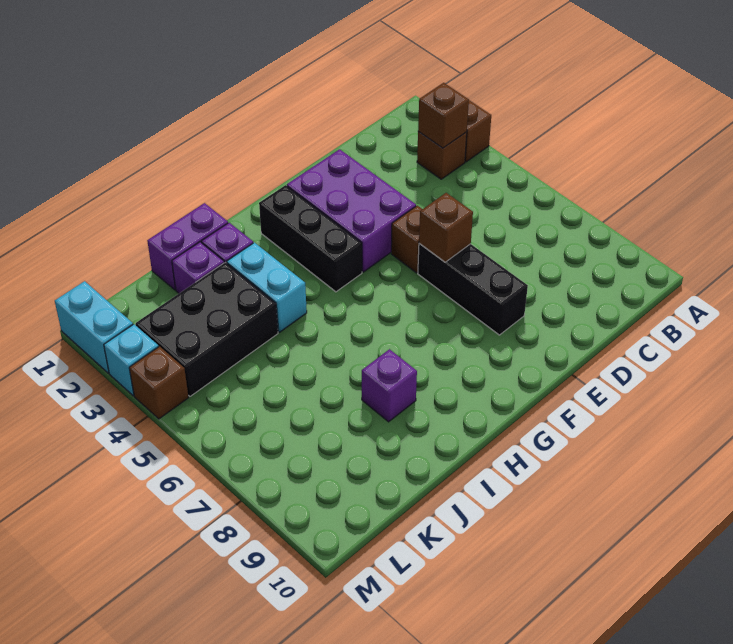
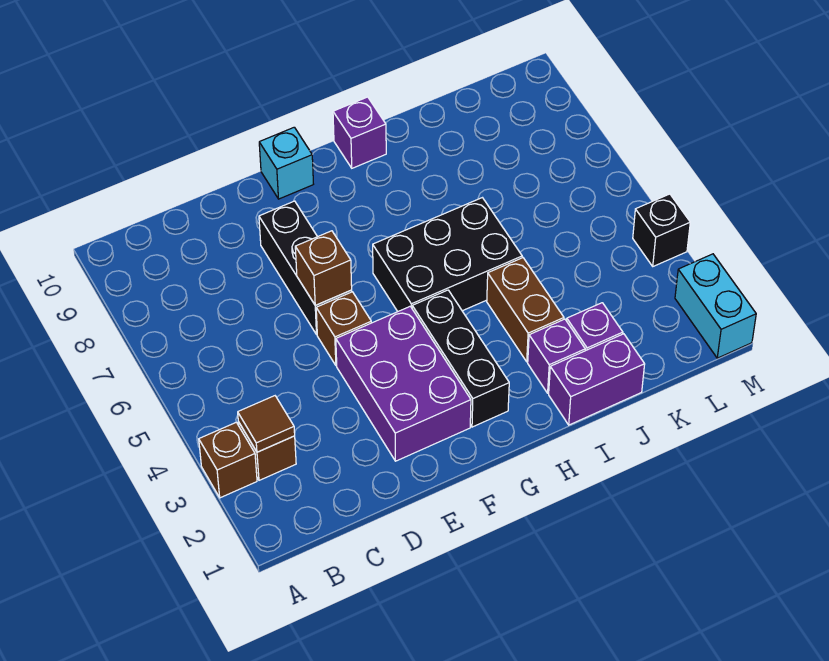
brown brick B3 level 2 -> brown tile B3 level 2
cyan brick I3:I4 level 1 -> brown brick I3:I4 level 1
purple brick I8 level 1 -> purple brick H10 level 1
black brick J3:L4 level 1 -> black brick G5:I6 level 1
cyan brick M3 level 1 -> cyan brick F10 level 1
brown brick M4 level 1 -> black brick M4 level 1

